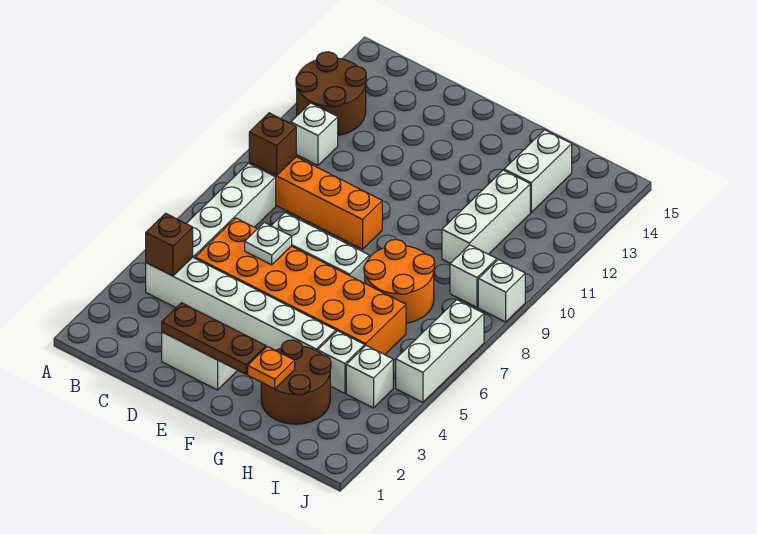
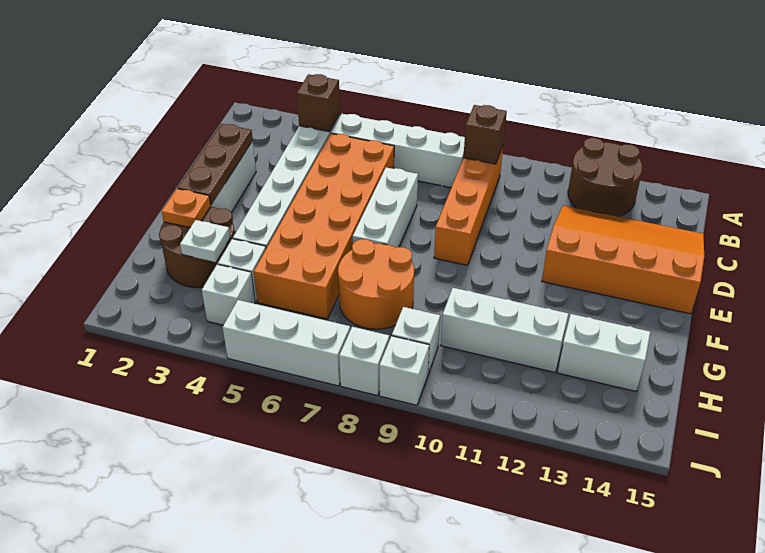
white brick B11 level 1 -> white brick J8 level 1
none -> orange slope C12:E15 level 1 top E
white plate D6 level 2 -> white plate H3 level 2

